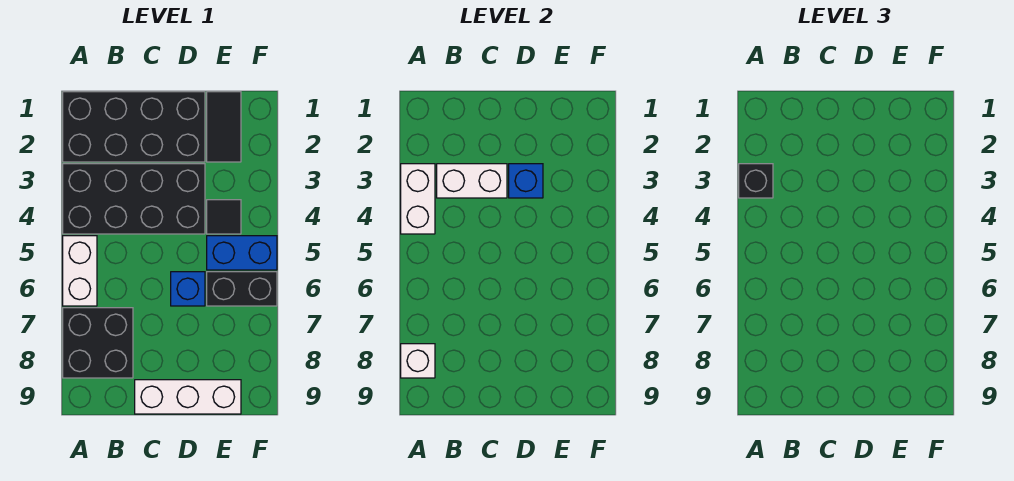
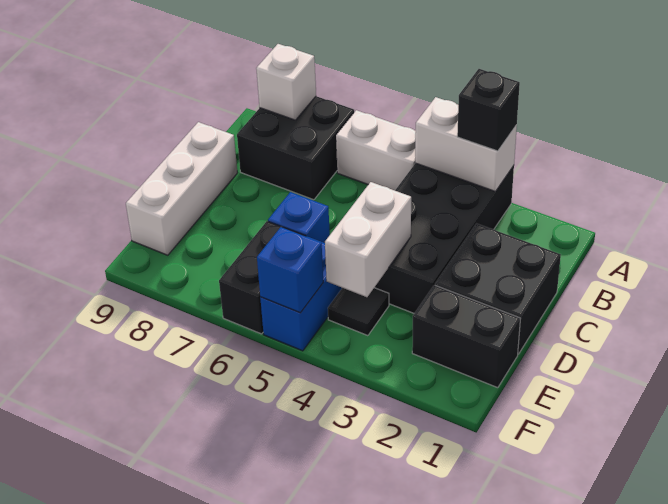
black brick A1:D2 level 1 -> black brick C1:D2 level 1
white brick B3:C3 level 2 -> white brick D4:E4 level 2
blue brick D3 level 2 -> blue brick F5 level 2
black tile E1:E2 level 1 -> black brick E1:E2 level 1

